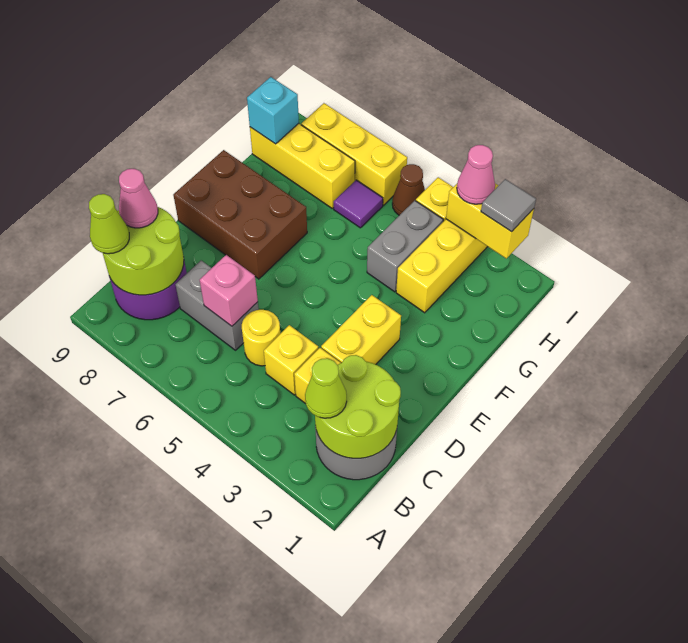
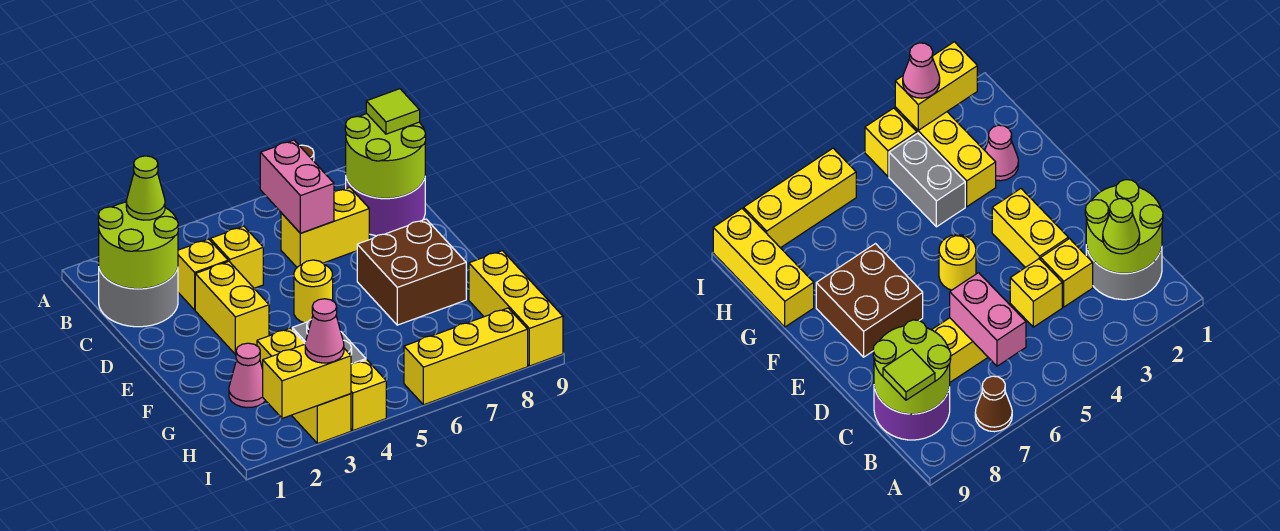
lime cone B9 level 3 -> lime tile B9 level 3
yellow round brick C5 level 1 -> yellow round brick E5 level 1
grey brick C6:C7 level 1 -> yellow brick C6:C7 level 1
pink brick C6 level 2 -> pink brick B6:C6 level 2
pink cone C9 level 3 -> pink cone G2 level 1
brown brick E7:F9 level 1 -> brown brick E7:F8 level 1
purple tile H6 level 1 -> none
yellow brick H7:H9 level 1 -> yellow brick G9:I9 level 1
cyan brick H9 level 2 -> none
grey tile I2 level 3 -> none
brown cone I5 level 1 -> brown cone A7 level 1

